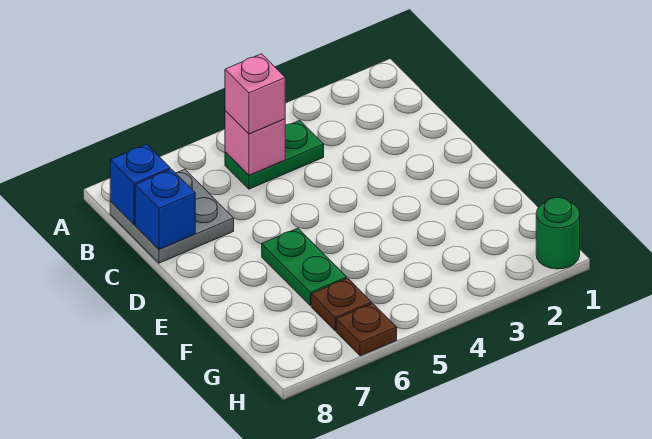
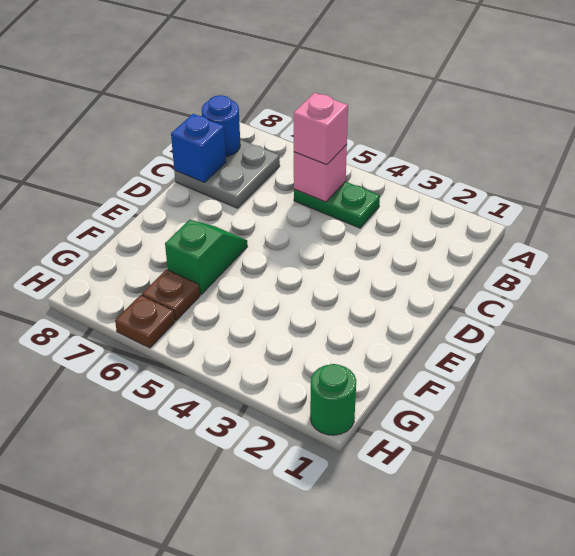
blue brick B8 level 2 -> blue round brick B8 level 2
green plate E6:F6 level 1 -> green slope E6:F6 level 1 top F

